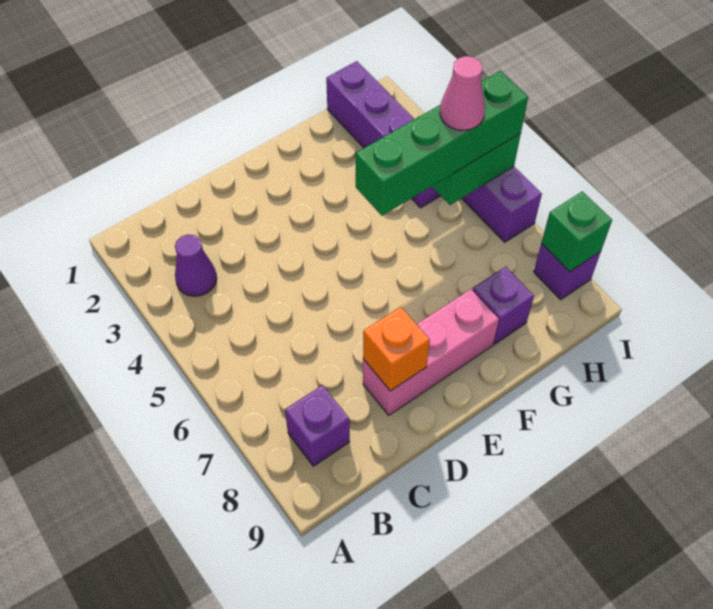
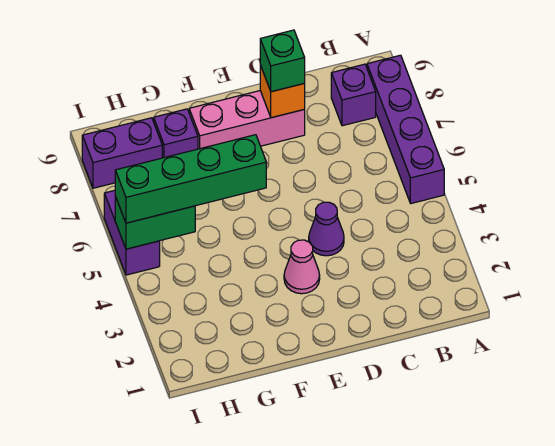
purple cone B3 level 1 -> purple cone D4 level 1
purple brick H1:H4 level 1 -> purple brick A5:A8 level 1
pink cone H5 level 4 -> pink cone E3 level 1
purple brick I8 level 1 -> purple brick H8:I8 level 1
green brick I8 level 2 -> green brick D8 level 3

